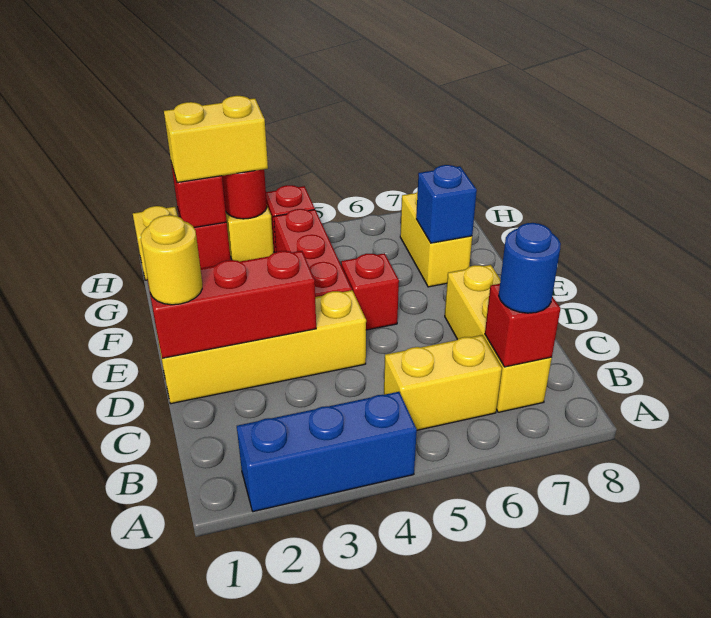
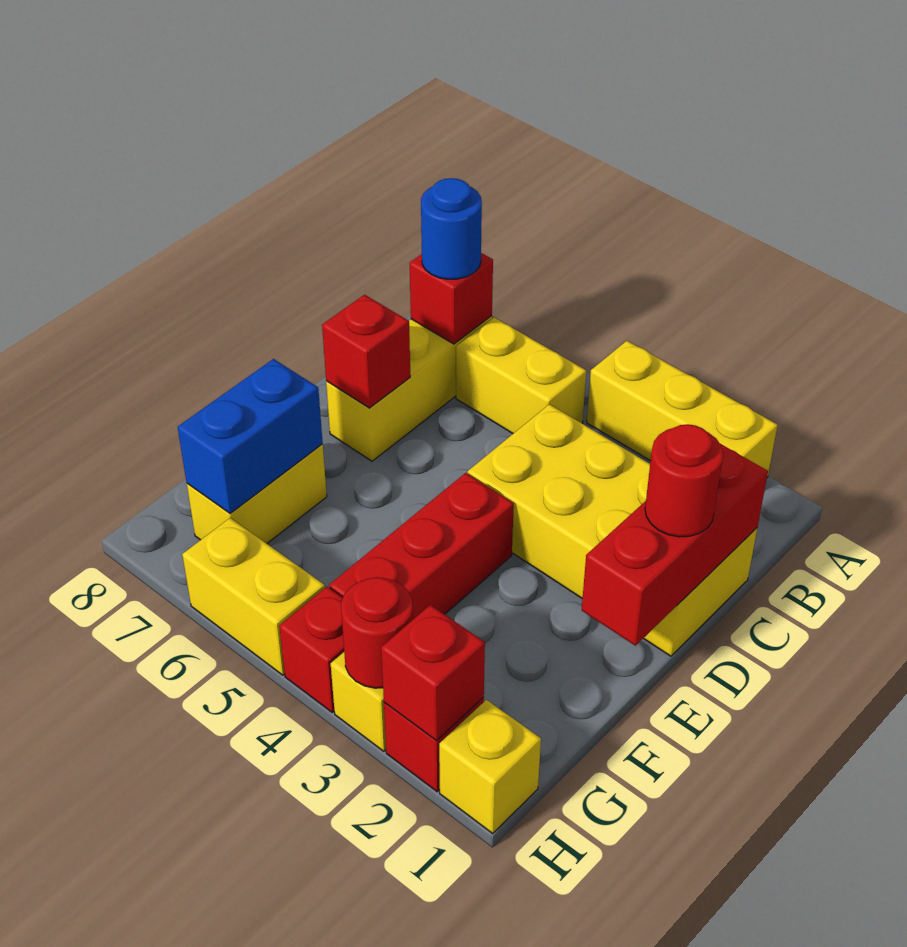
blue brick A2:A4 level 1 -> yellow brick A2:A4 level 1
yellow brick D1:D4 level 1 -> yellow brick C1:D4 level 1
red brick D1:D3 level 2 -> red brick C1:E1 level 2
yellow round brick D1 level 3 -> red round brick D1 level 3
red brick E5 level 1 -> red brick D7 level 2
blue brick F7 level 2 -> blue brick F7:G7 level 2
yellow brick H2:H3 level 3 -> yellow brick H5:H6 level 1

